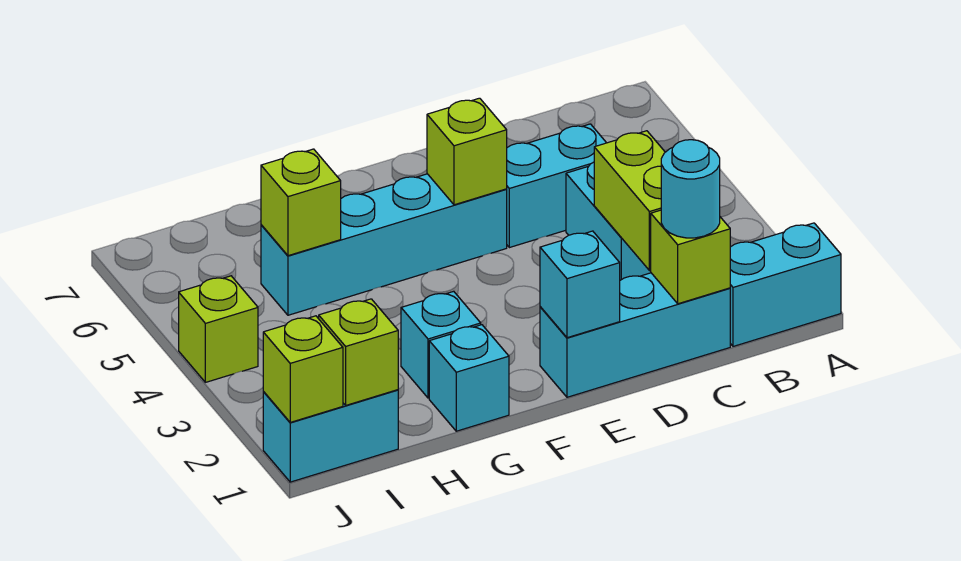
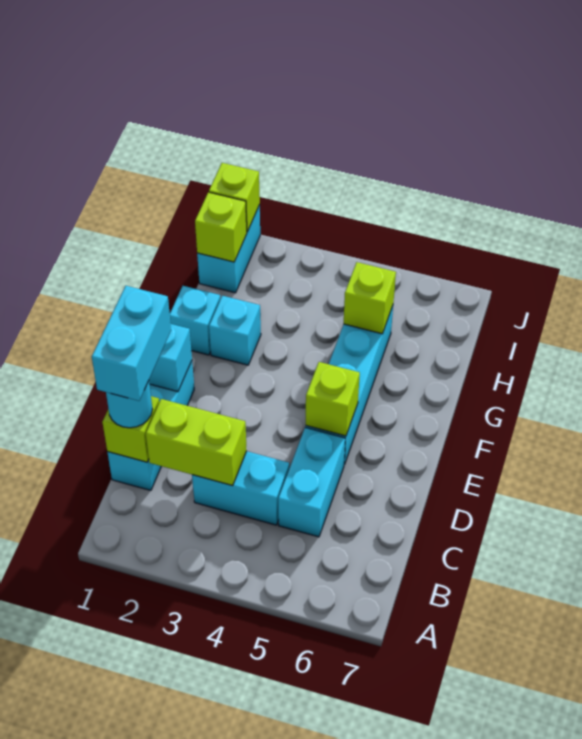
cyan brick A1:B1 level 1 -> cyan brick C1:D1 level 4
lime brick J4 level 1 -> none

